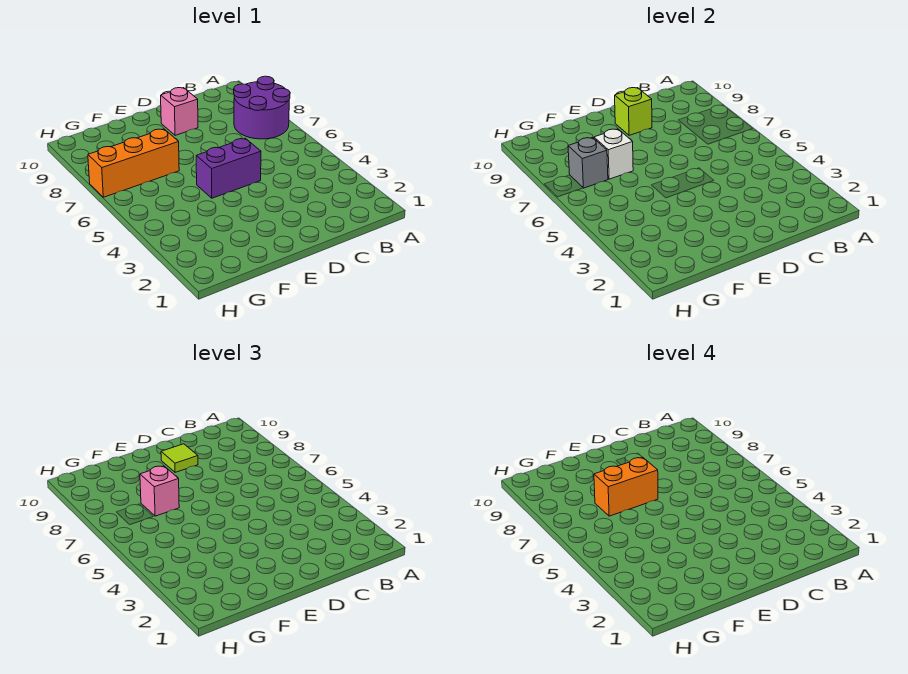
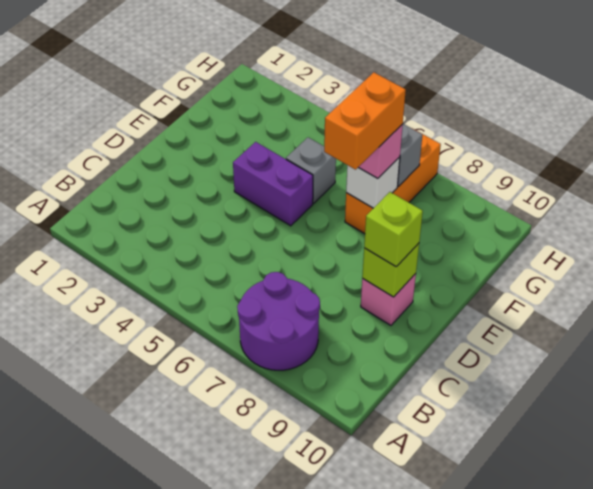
purple brick D5:E5 level 1 -> purple brick E4:E5 level 1
lime tile D9 level 3 -> lime brick D9 level 3
none -> grey brick F5 level 1

